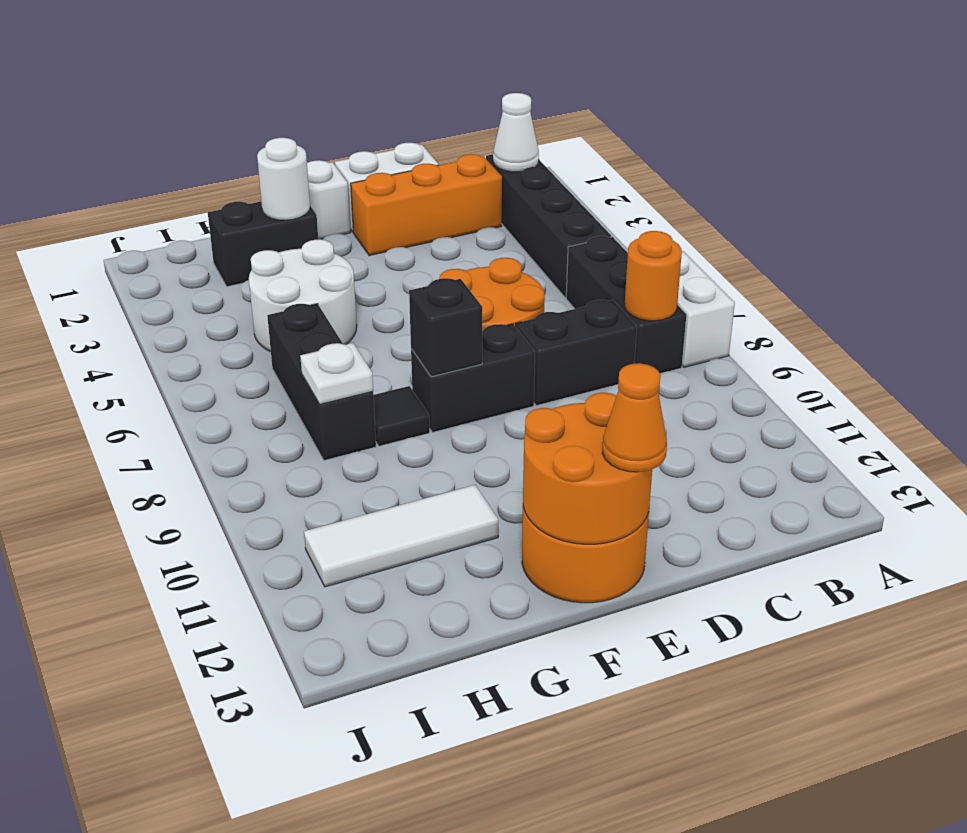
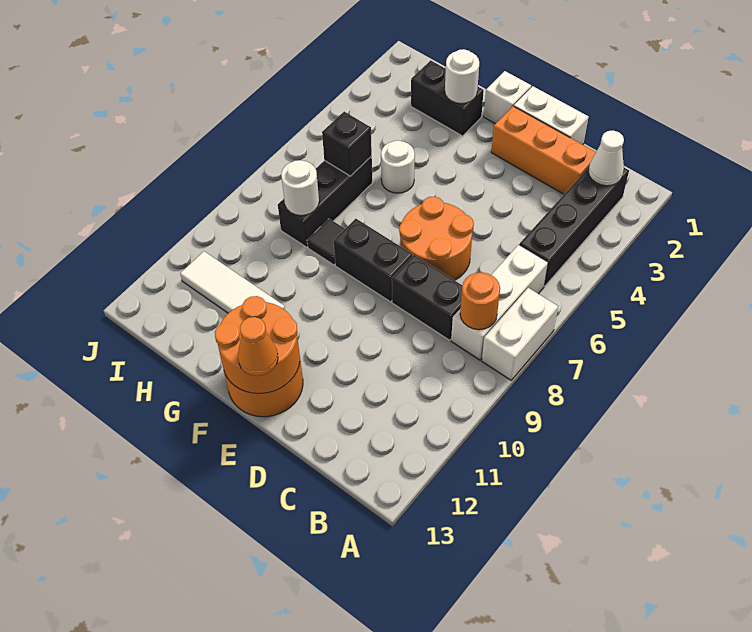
black brick B6:B8 level 1 -> white brick B6:B8 level 1
black brick F8 level 2 -> black brick H6 level 2
white round brick G4:H5 level 1 -> white round brick G5 level 1
white plate H8 level 2 -> white round brick H8 level 2

